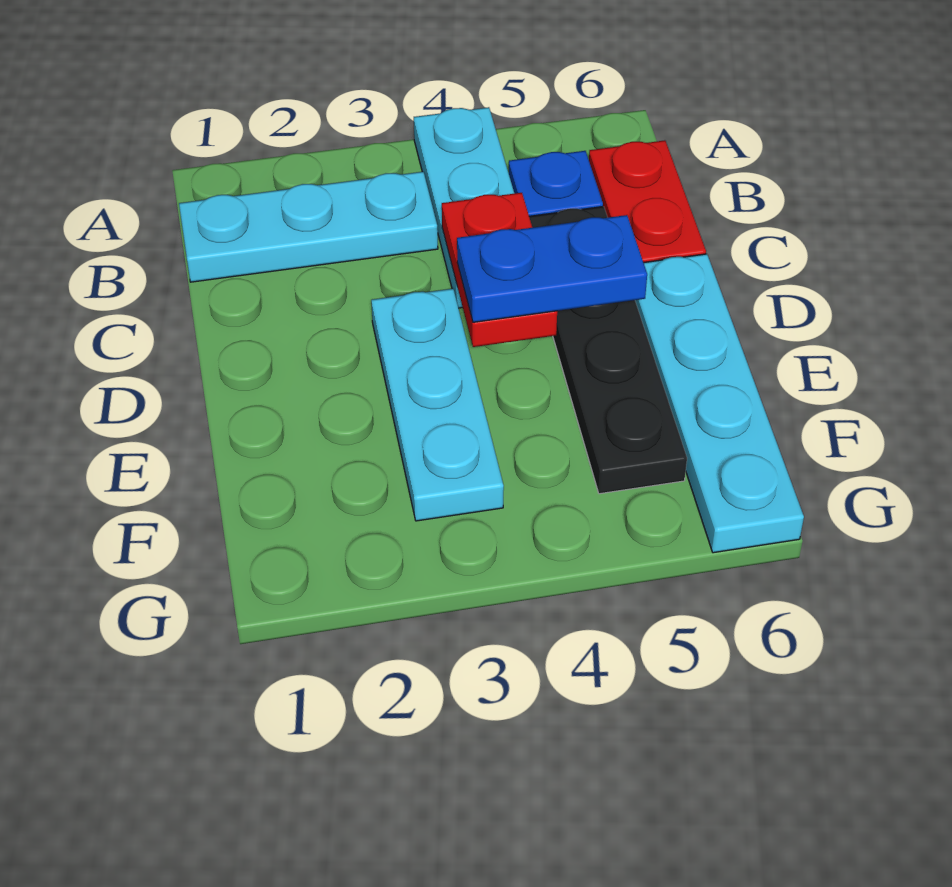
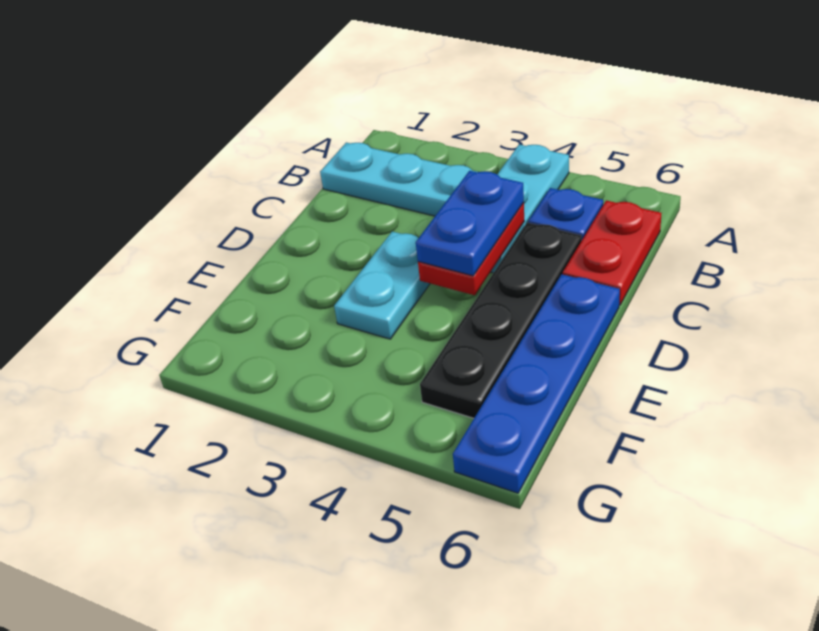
cyan plate D3:F3 level 1 -> cyan plate D3:E3 level 1
blue plate D4:D5 level 3 -> blue plate C4:D4 level 3
cyan plate D6:G6 level 1 -> blue plate D6:G6 level 1

